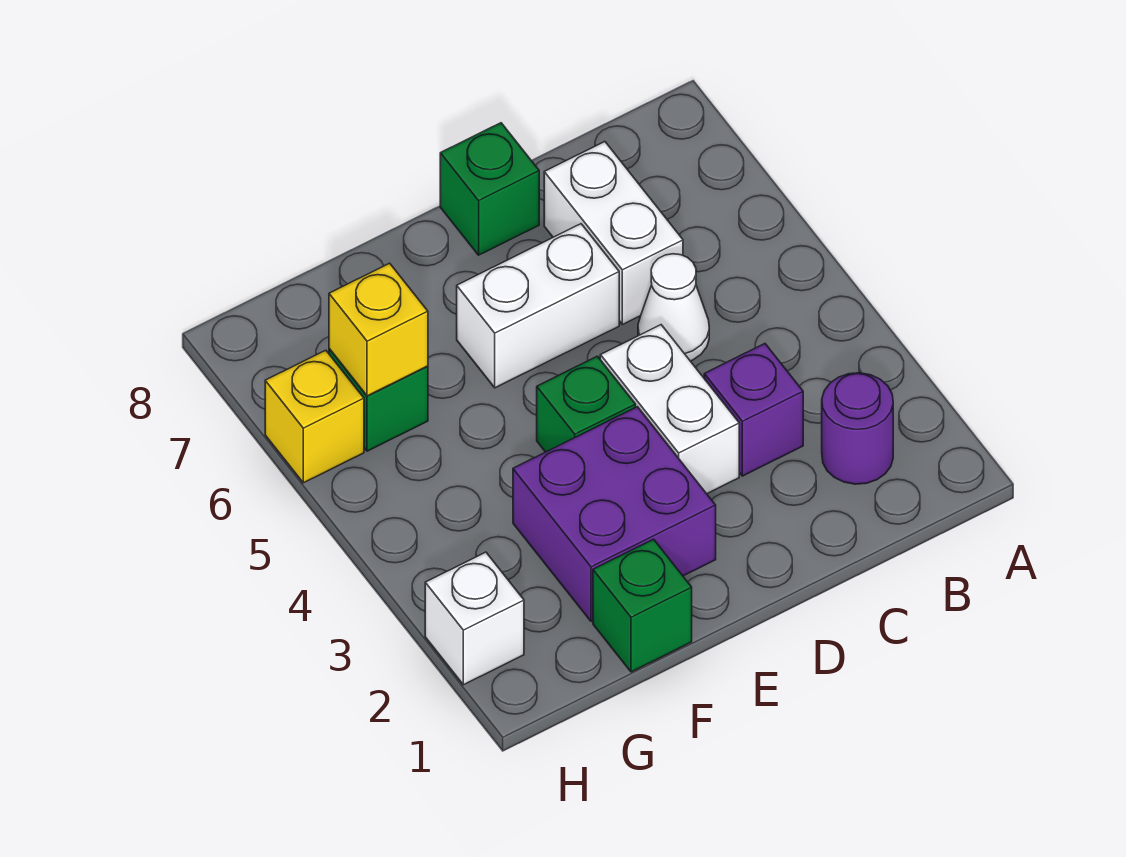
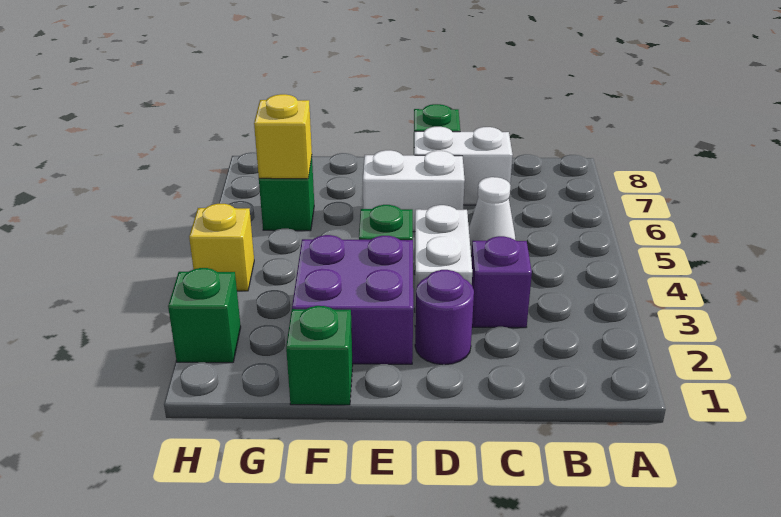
purple round brick B2 level 1 -> purple round brick D2 level 1
white brick C6:C7 level 1 -> white brick C7:D7 level 1
white brick H2 level 1 -> green brick H2 level 1
yellow brick H6 level 1 -> yellow brick H4 level 1

